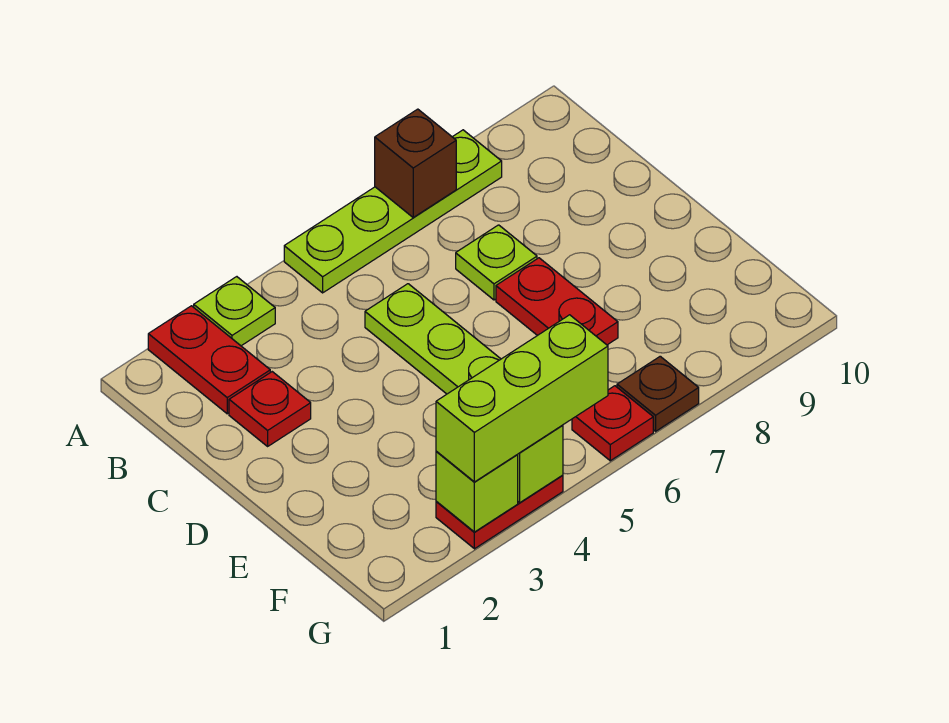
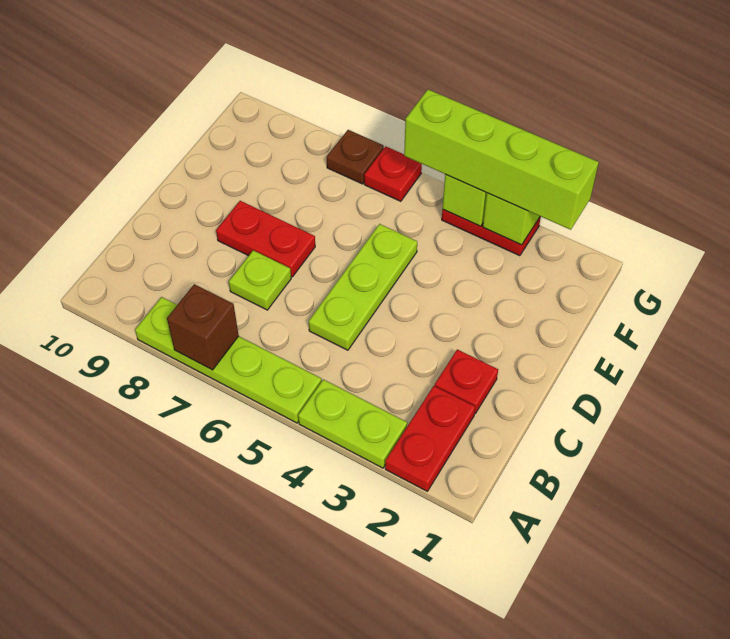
lime plate A3 level 1 -> lime plate A3:A4 level 1
red plate D7:E7 level 1 -> red plate D7:D8 level 1
lime brick G3:G5 level 3 -> lime brick G2:G5 level 3

